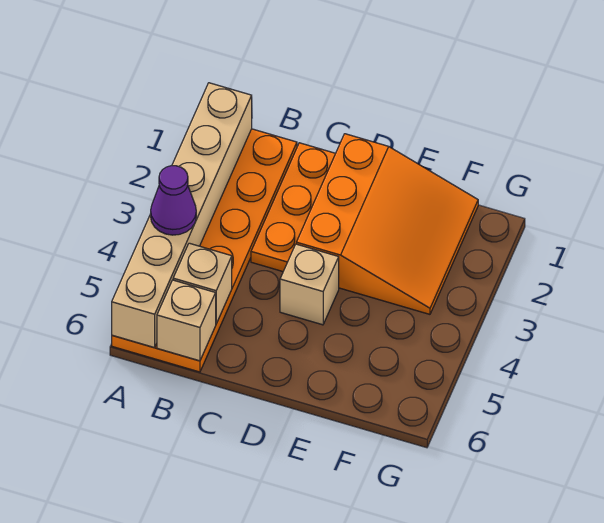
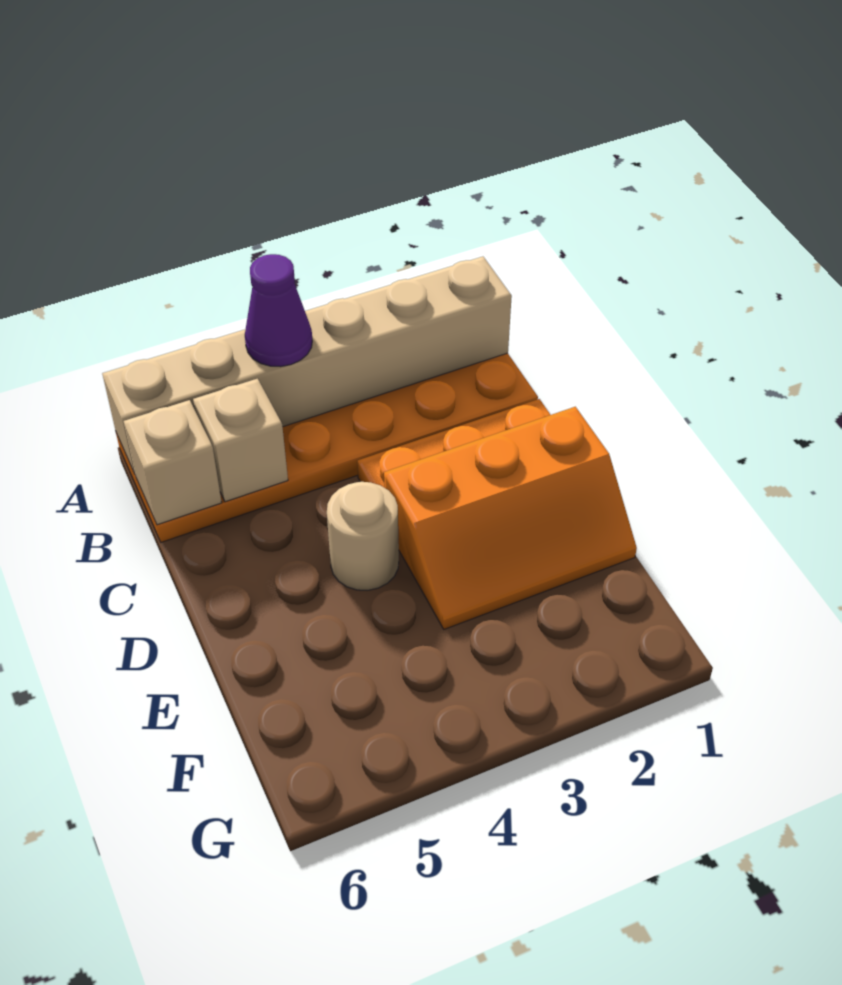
orange slope D1:F3 level 1 top D -> orange slope D1:E3 level 1 top D
tan brick D4 level 1 -> tan round brick D4 level 1

